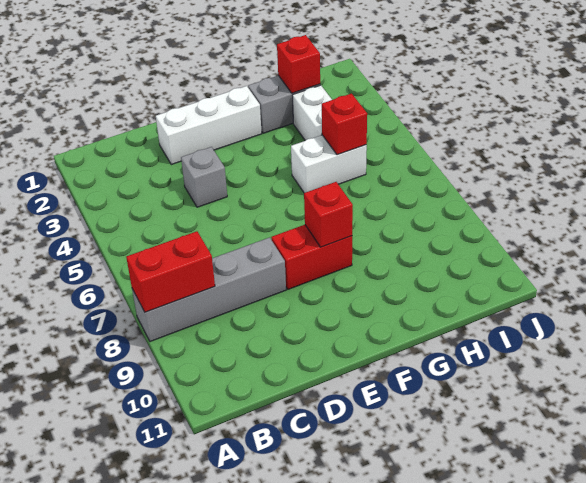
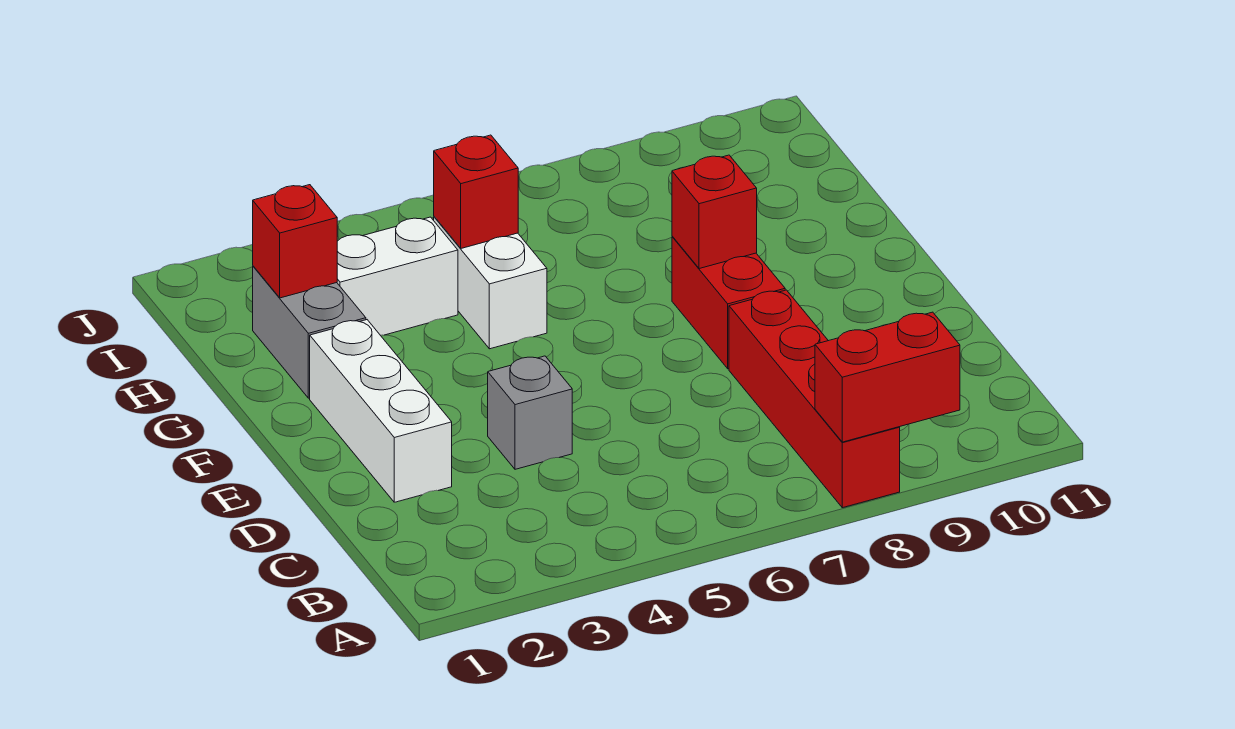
grey brick A8:D8 level 1 -> red brick A8:D8 level 1
red brick A8:B8 level 2 -> red brick A8:A9 level 2

